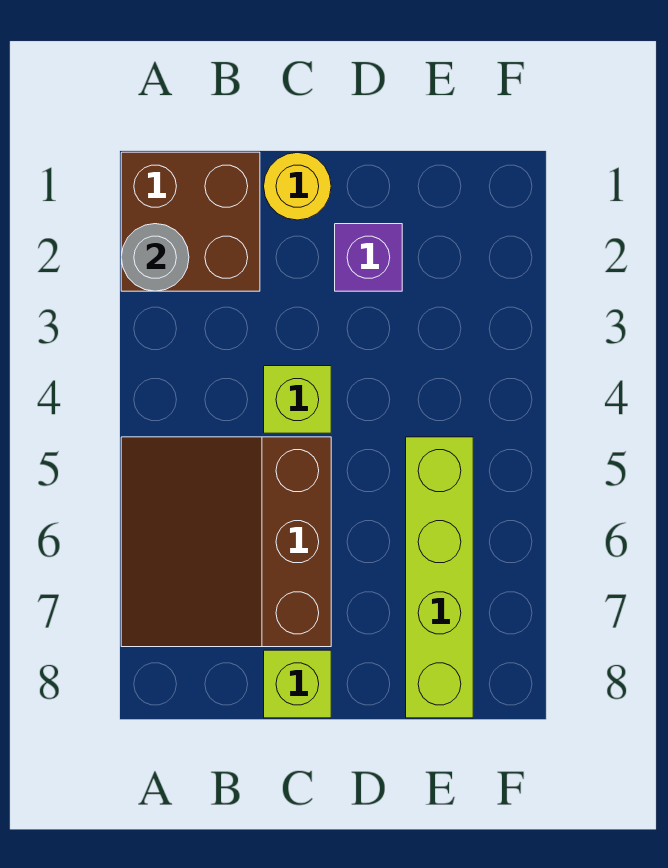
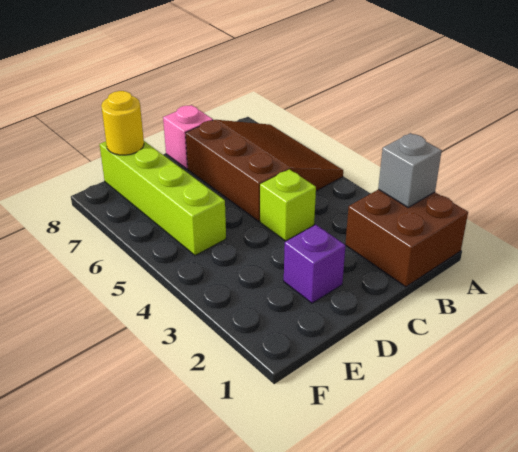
grey round brick A2 level 2 -> grey brick A2 level 2
yellow round brick C1 level 1 -> yellow round brick E8 level 2
lime brick C8 level 1 -> pink brick C8 level 1

